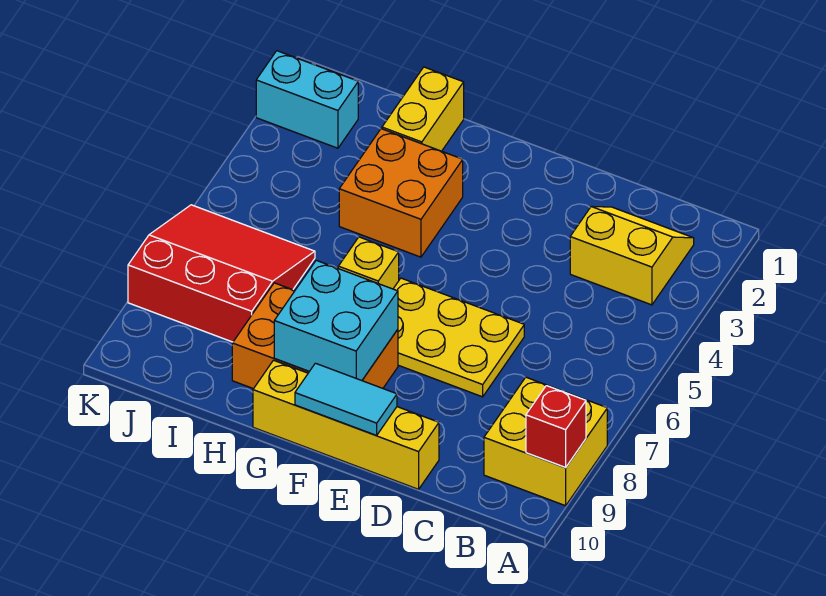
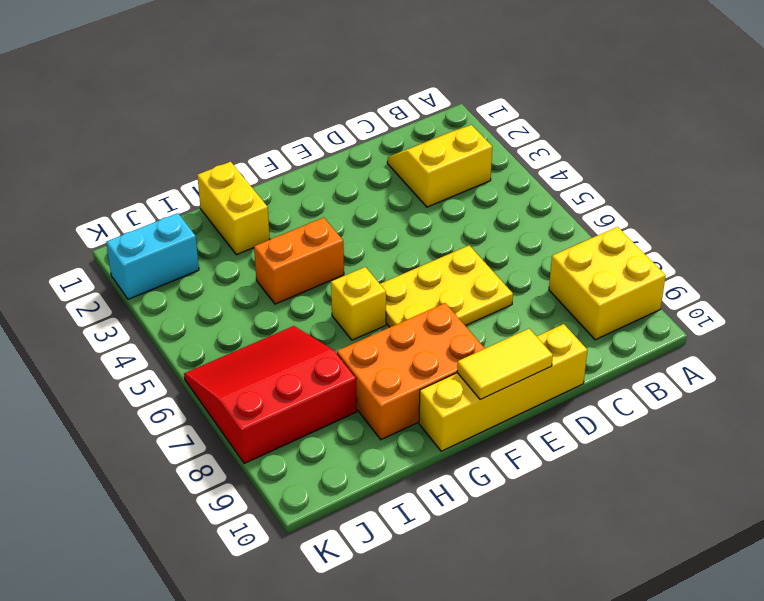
red brick A9 level 2 -> none
cyan tile E10:F10 level 2 -> yellow tile E10:F10 level 2
cyan brick F8:G9 level 2 -> none
orange brick G3:H4 level 1 -> orange brick G4:H4 level 1

